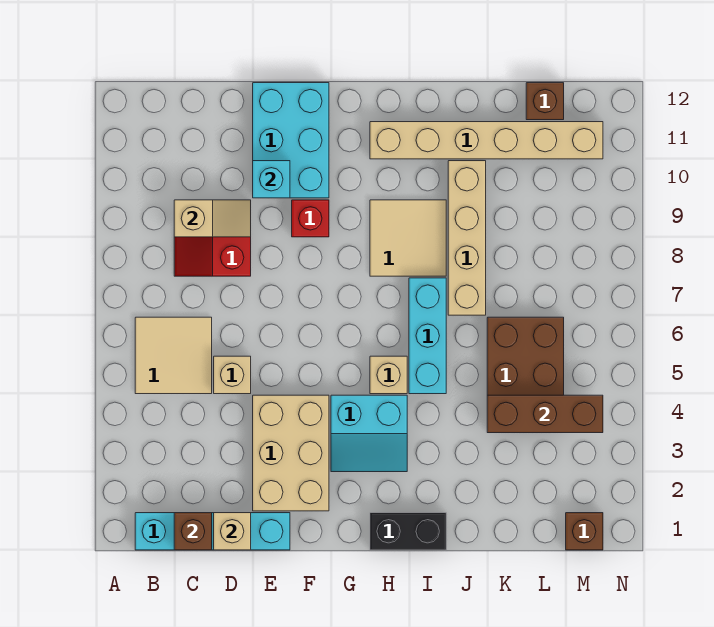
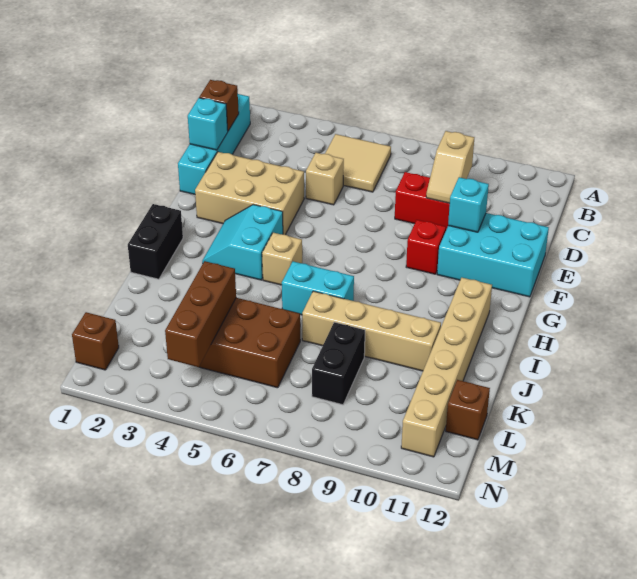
tan brick D1 level 2 -> cyan brick D1 level 2
tan tile H8:I9 level 1 -> none
cyan brick I5:I7 level 1 -> cyan brick I6:I7 level 1
none -> black brick K8:L8 level 1

